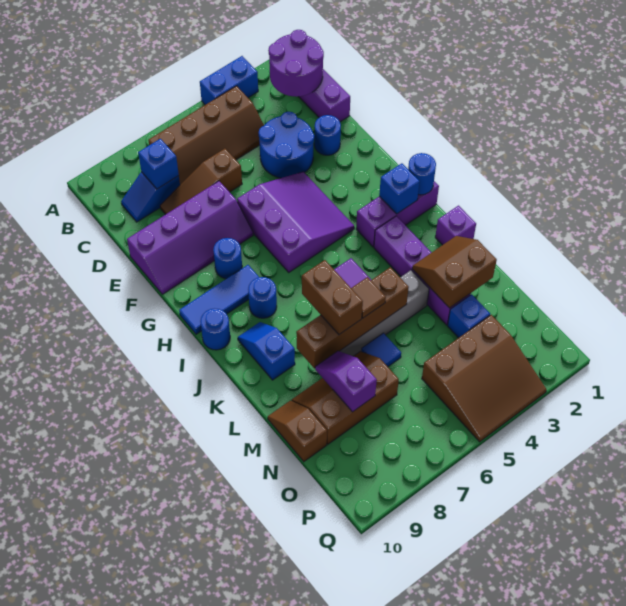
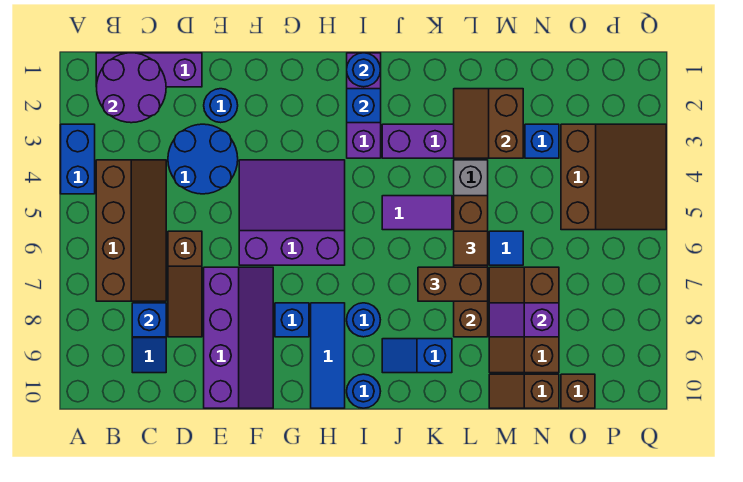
blue round brick G8 level 1 -> blue brick G8 level 1
purple brick K1 level 1 -> none
none -> brown brick O10 level 1

